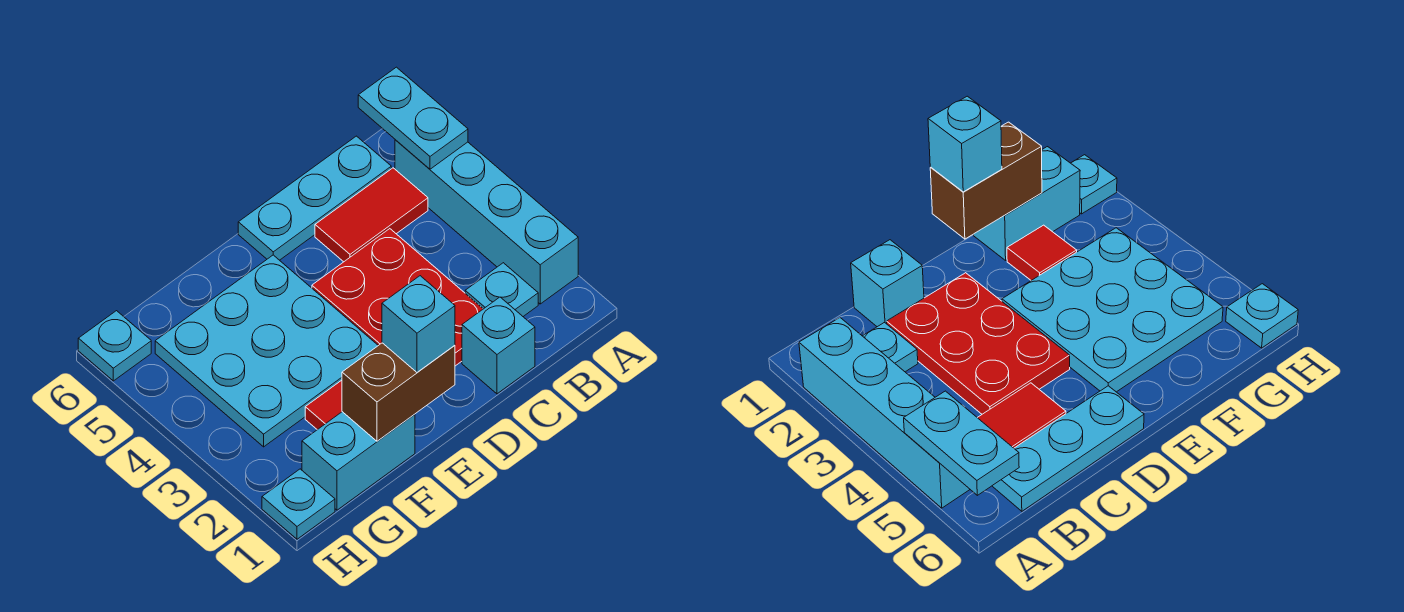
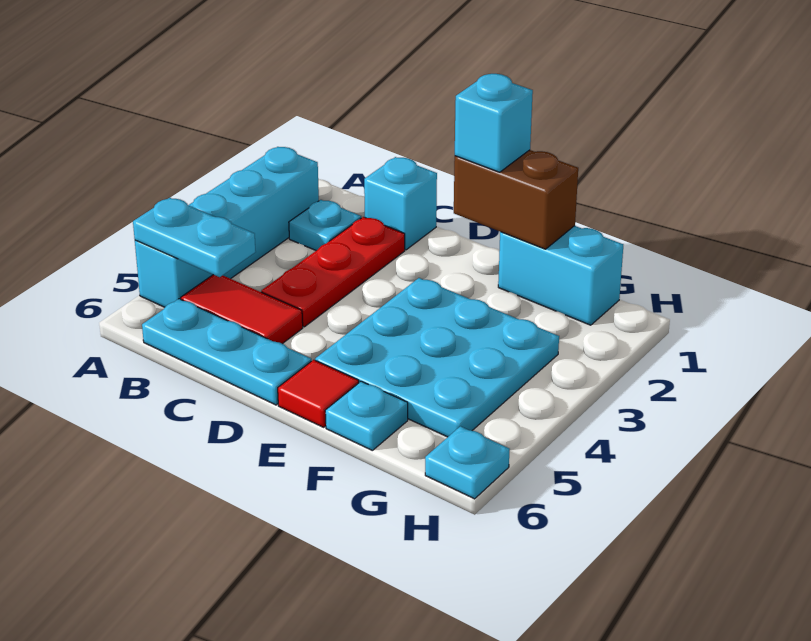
cyan plate A5:A6 level 2 -> cyan plate A5:B5 level 2
red plate C2:D4 level 1 -> red plate C2:C4 level 1
red tile F2 level 1 -> red tile E6 level 1
cyan plate H1 level 1 -> cyan plate F6 level 1

